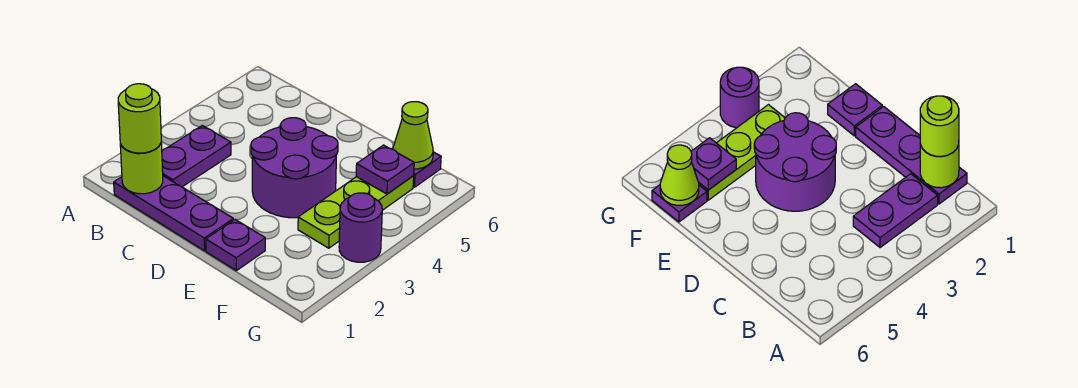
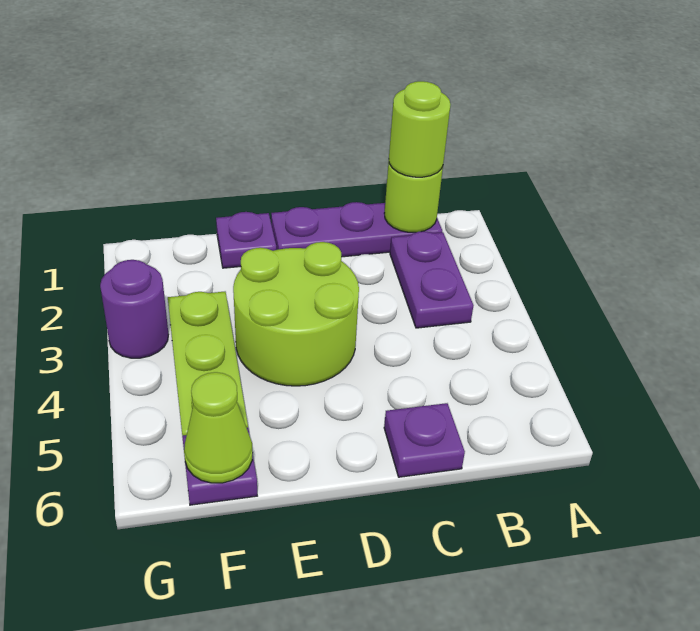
purple round brick D3:E4 level 1 -> lime round brick D3:E4 level 1
purple plate F5 level 2 -> purple plate C6 level 1

